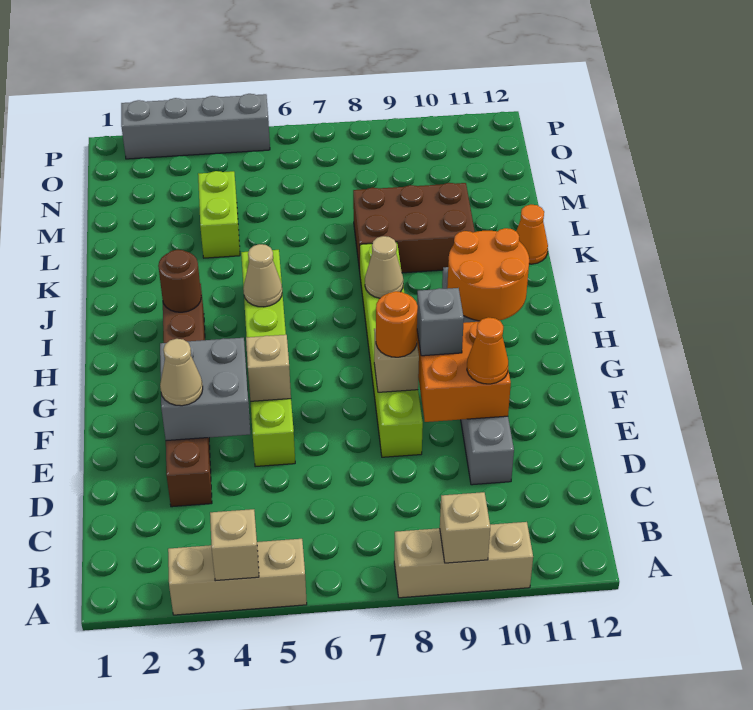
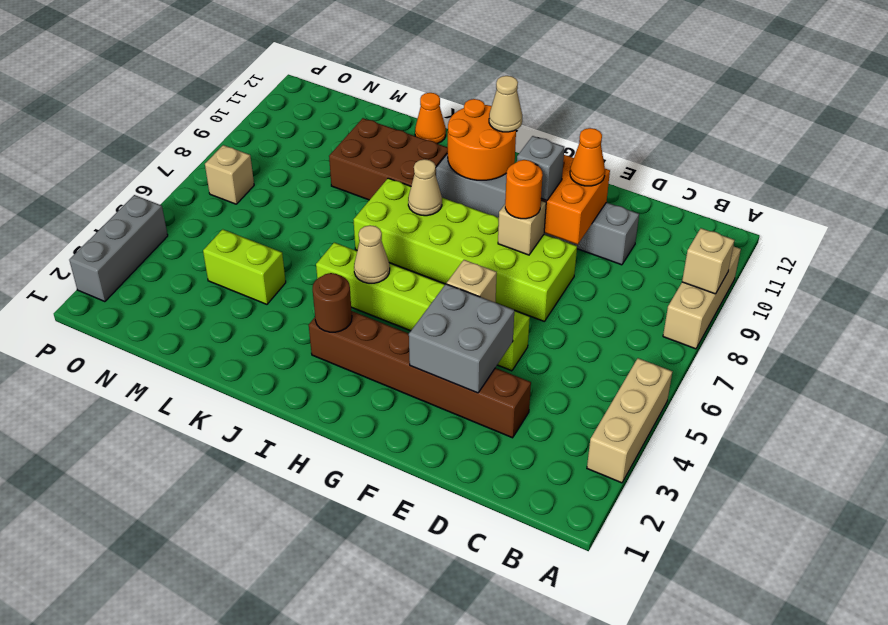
tan brick A4 level 2 -> tan brick O7 level 1
tan cone E3 level 3 -> tan cone H11 level 3
lime brick E8:J8 level 1 -> lime brick E7:J8 level 1
brown brick K8:L10 level 1 -> brown brick J9:L10 level 1
grey brick P2:P5 level 1 -> grey brick P2:P4 level 1

